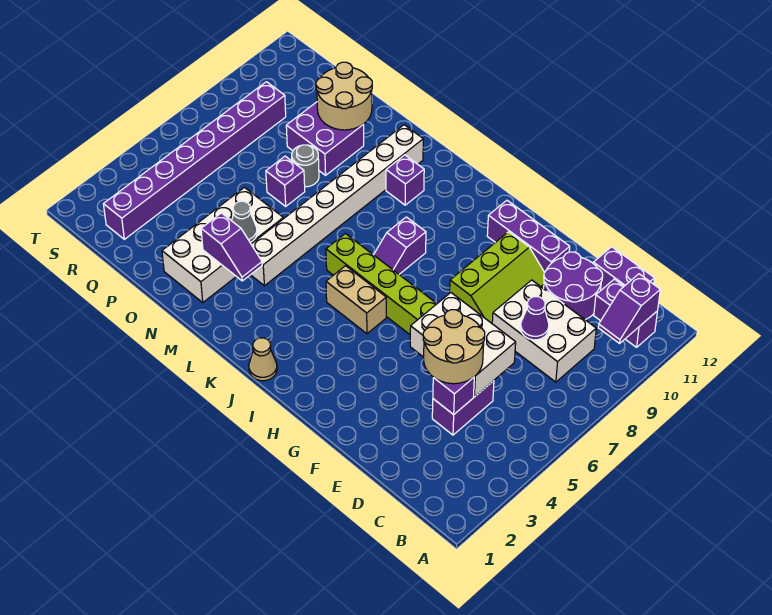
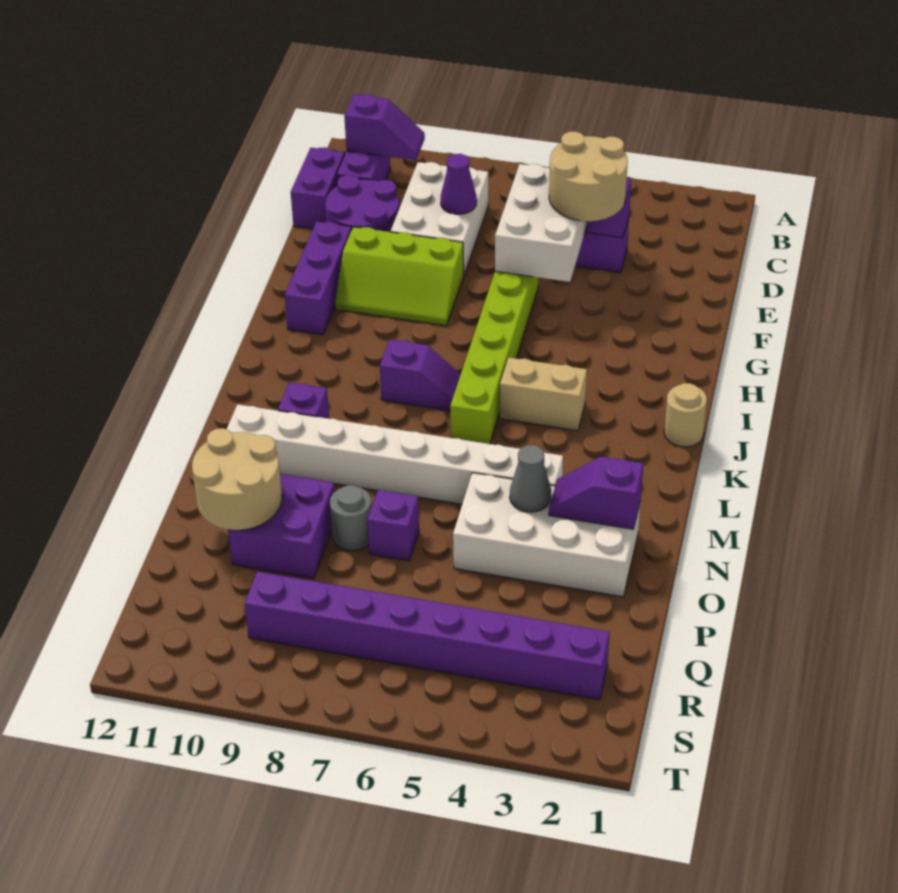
lime slope F8:G10 level 1 top G -> lime slope F8:G10 level 1 top F
tan brick I5:J5 level 1 -> tan brick J4:J5 level 1
tan cone J1 level 1 -> tan round brick J1 level 1
purple slope M3:N3 level 2 top N -> purple slope N2:N3 level 2 top 2

